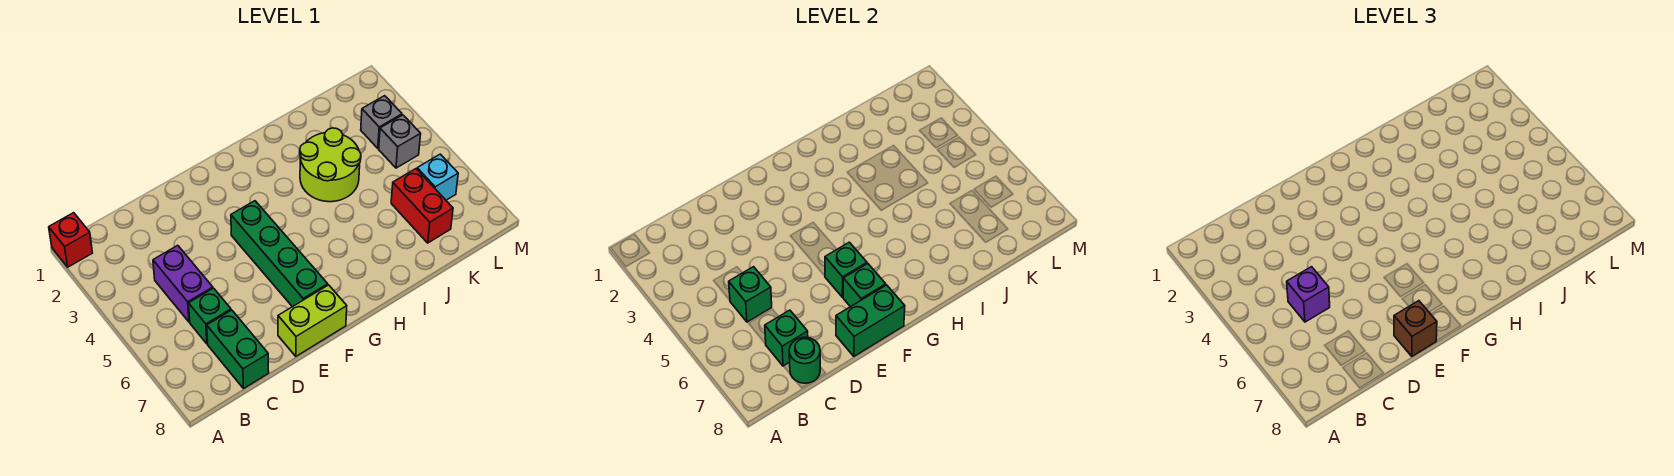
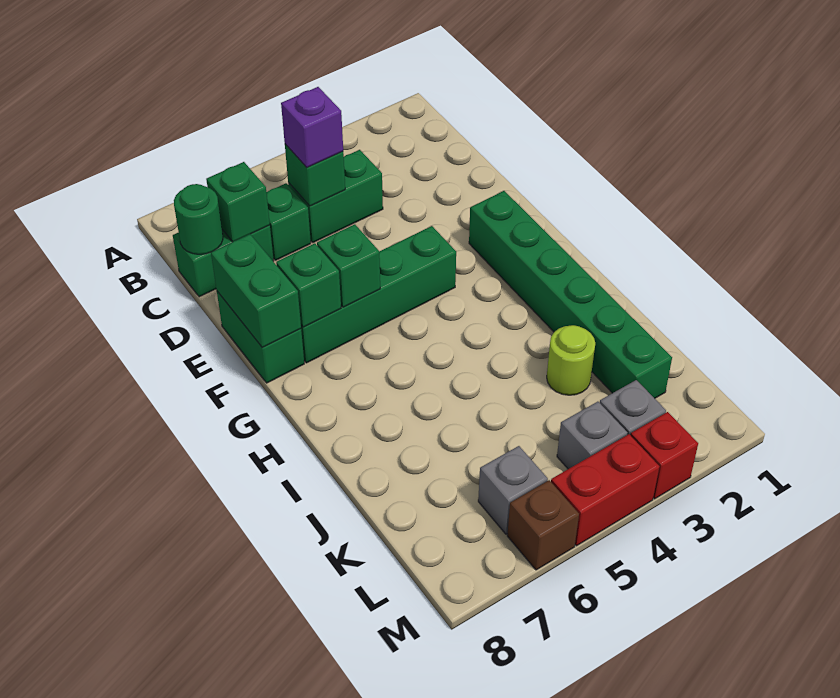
red brick A1 level 1 -> red brick M3 level 1
purple brick C4:C5 level 1 -> green brick C4:C5 level 1
lime brick E8:F8 level 1 -> green brick E8:F8 level 1
brown brick E8 level 3 -> brown brick M6 level 1
none -> green brick F2:K2 level 1
lime round brick I3:J4 level 1 -> lime round brick J3 level 1
red brick K6:K7 level 1 -> red brick M4:M5 level 1
cyan brick L6 level 1 -> grey brick L6 level 1

